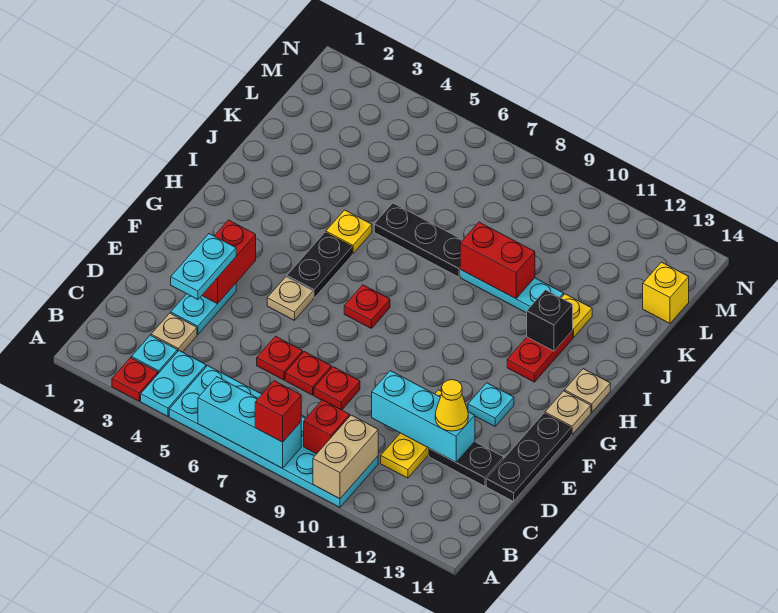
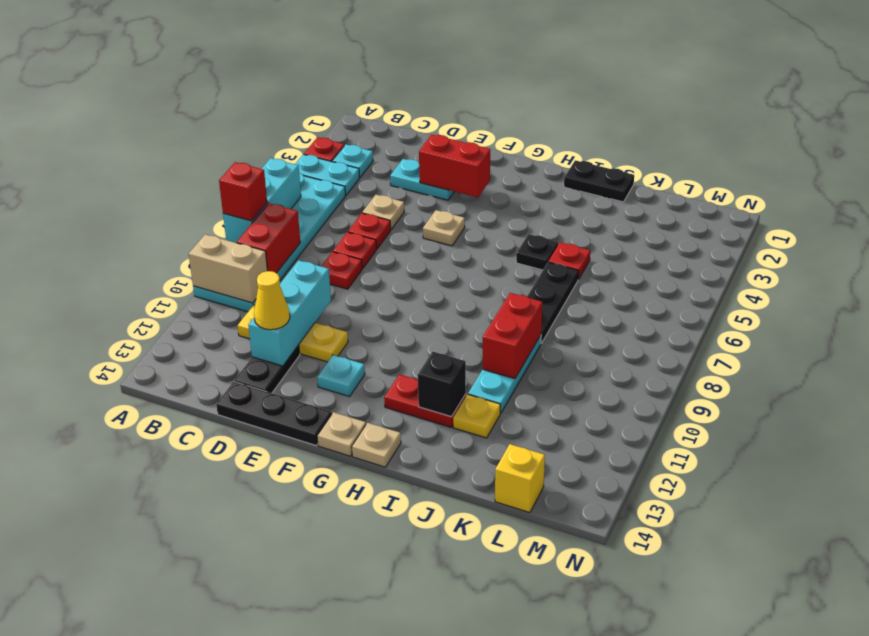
red brick B9 level 2 -> red brick B8:B9 level 2
tan plate C3 level 1 -> tan plate D5 level 1
cyan plate D3:E3 level 3 -> none
black plate G5:H5 level 1 -> black plate I1:J1 level 1
red plate G7 level 1 -> red plate J5 level 1
yellow plate I5 level 1 -> black plate I5 level 1

